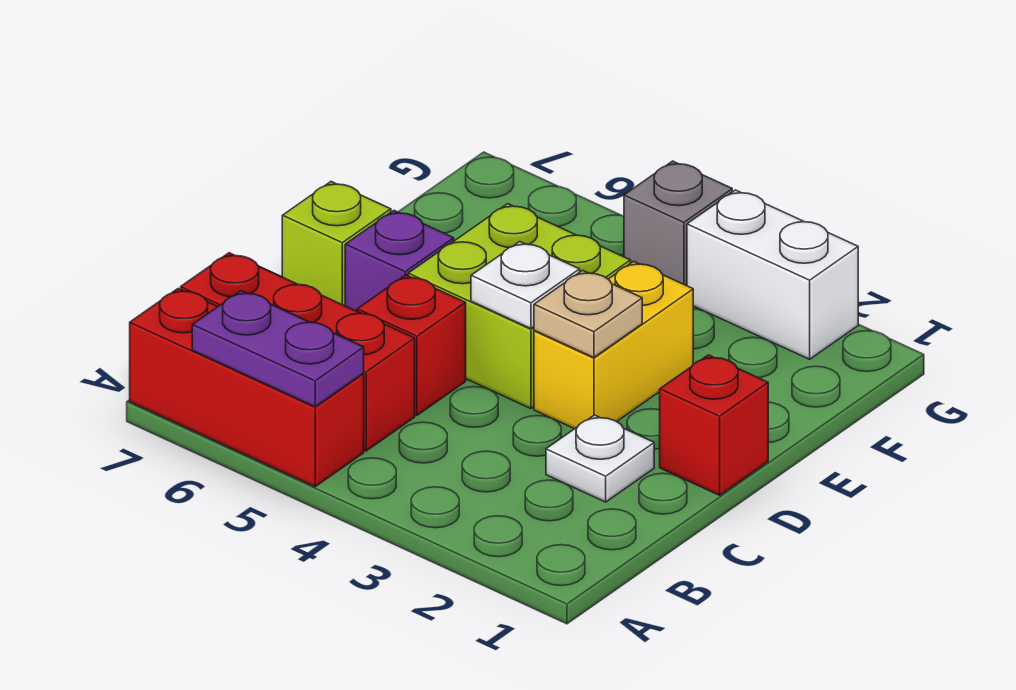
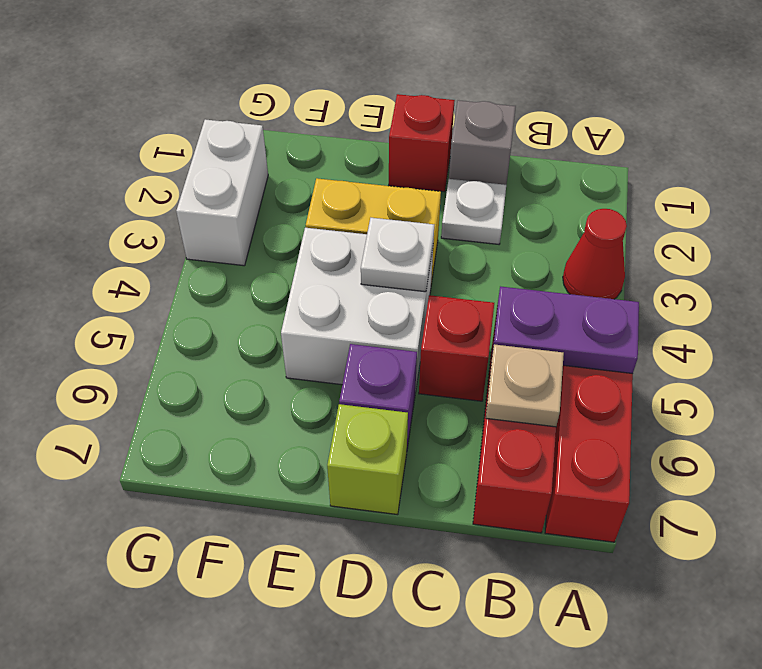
none -> red cone A3 level 1
purple plate A5:A6 level 2 -> purple plate A5:B5 level 2
tan plate D3 level 2 -> tan plate B6 level 2
lime brick D4:E5 level 1 -> white brick D4:E5 level 1
grey brick G4 level 1 -> grey brick C1 level 1

